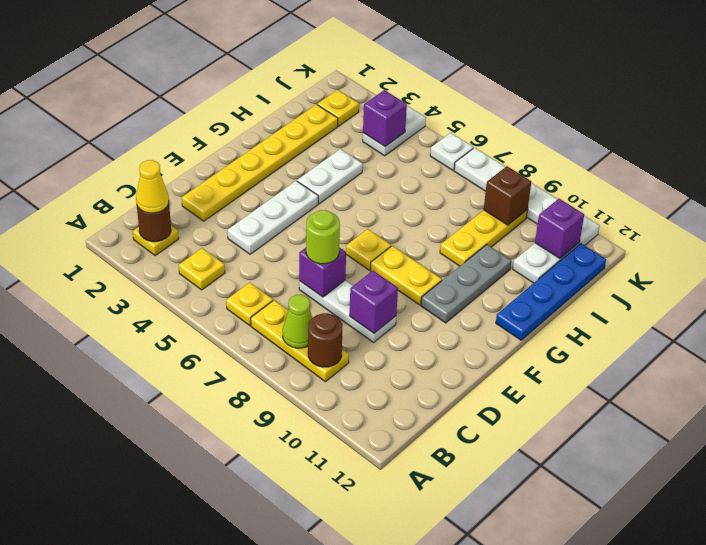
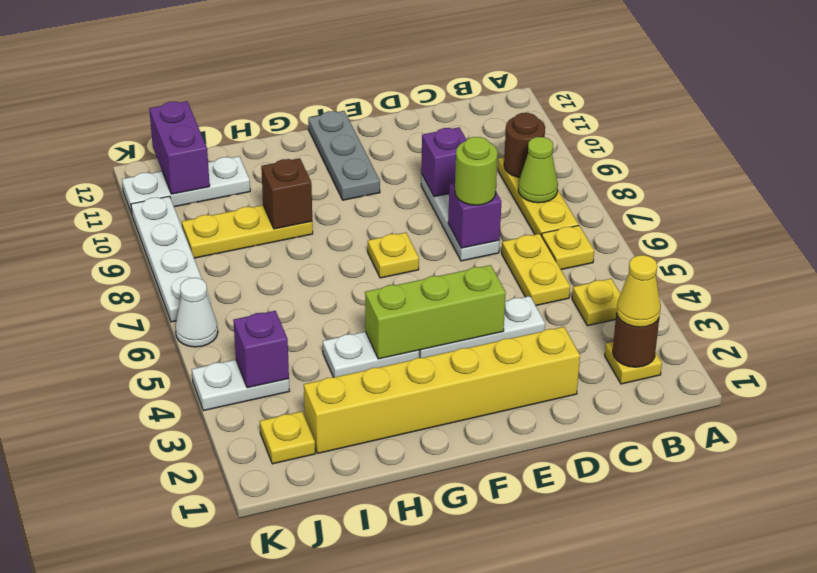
yellow plate D2:I2 level 1 -> yellow brick D2:I2 level 1
none -> lime brick E4:G4 level 2
yellow plate F8:F9 level 1 -> yellow plate C5:C6 level 1
grey plate F10:H10 level 1 -> grey plate F10:F12 level 1
blue plate G12:J12 level 1 -> none
brown brick J9 level 2 -> brown brick H9 level 2
purple brick J11 level 2 -> purple brick J11:J12 level 2
white plate K6 level 1 -> white cone K6 level 1

